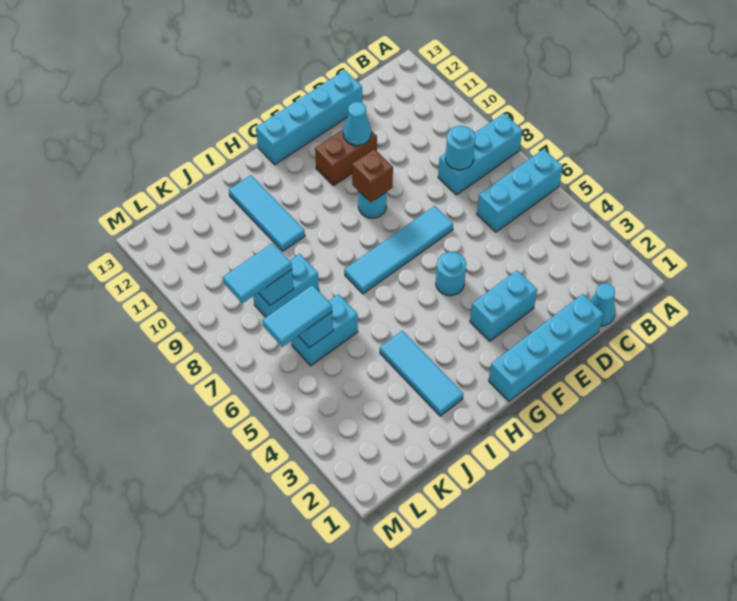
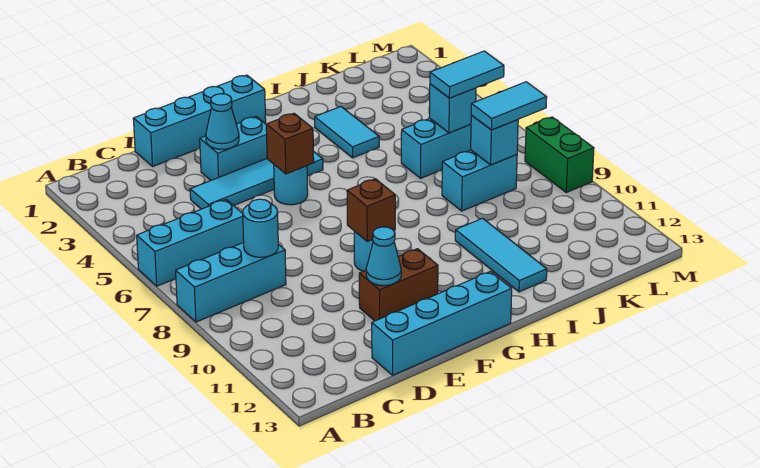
cyan cone C1 level 1 -> cyan cone E3 level 2
cyan tile E7:H7 level 1 -> cyan tile D4:G4 level 1
none -> brown brick F5 level 2
cyan tile I2:I4 level 1 -> cyan tile I3:I4 level 1
none -> green brick M8:M9 level 1

